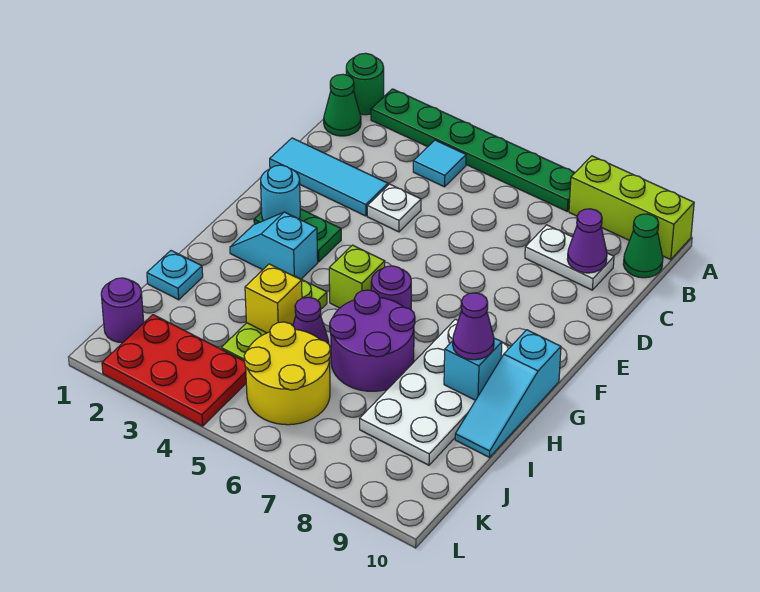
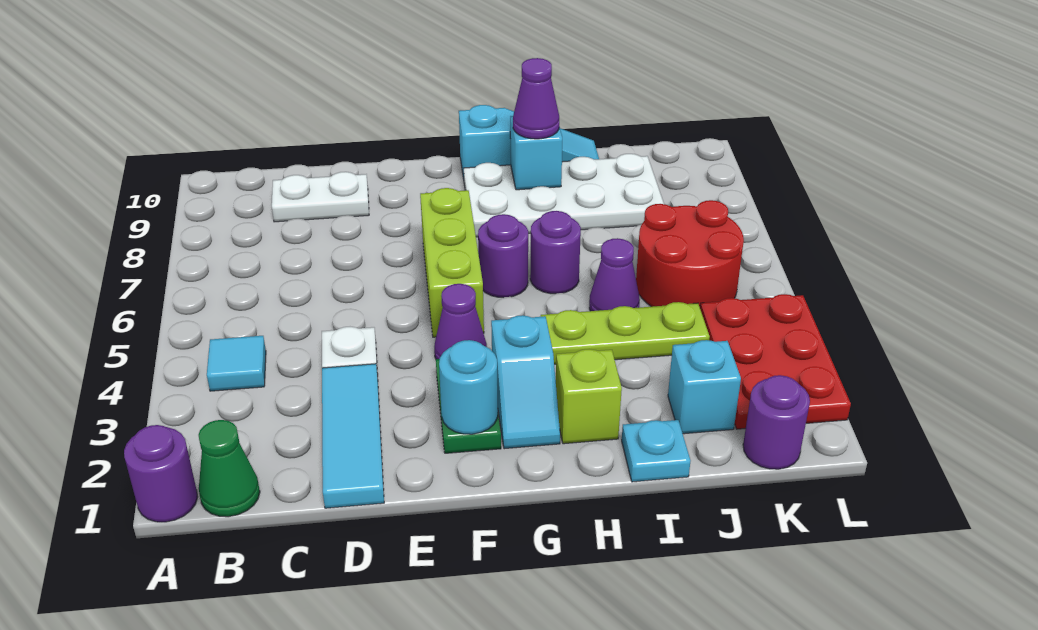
green round brick A1 level 1 -> purple round brick A1 level 1
green plate A2:A7 level 1 -> none
lime brick A8:A10 level 1 -> lime brick F5:F7 level 1
green cone B10 level 1 -> none
white plate C8:C9 level 1 -> white plate C9:D9 level 1
purple cone C9 level 2 -> purple cone F4 level 1
lime brick G5 level 1 -> lime brick H2 level 1
purple round brick H6:I7 level 1 -> purple round brick H6 level 1
yellow brick I4 level 2 -> none
none -> cyan brick J2 level 1
yellow round brick J5:K6 level 1 -> red round brick J5:K6 level 1

